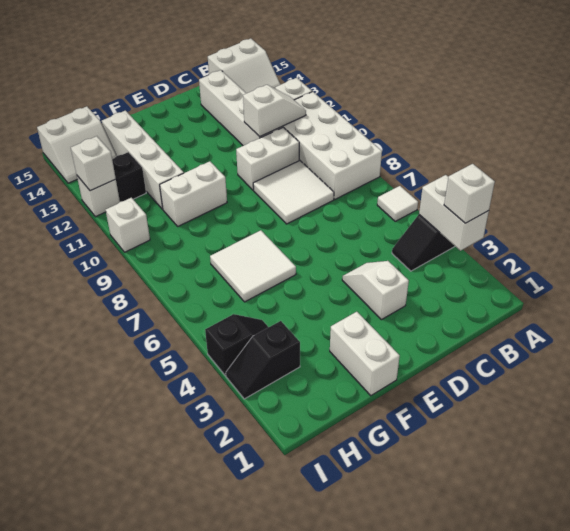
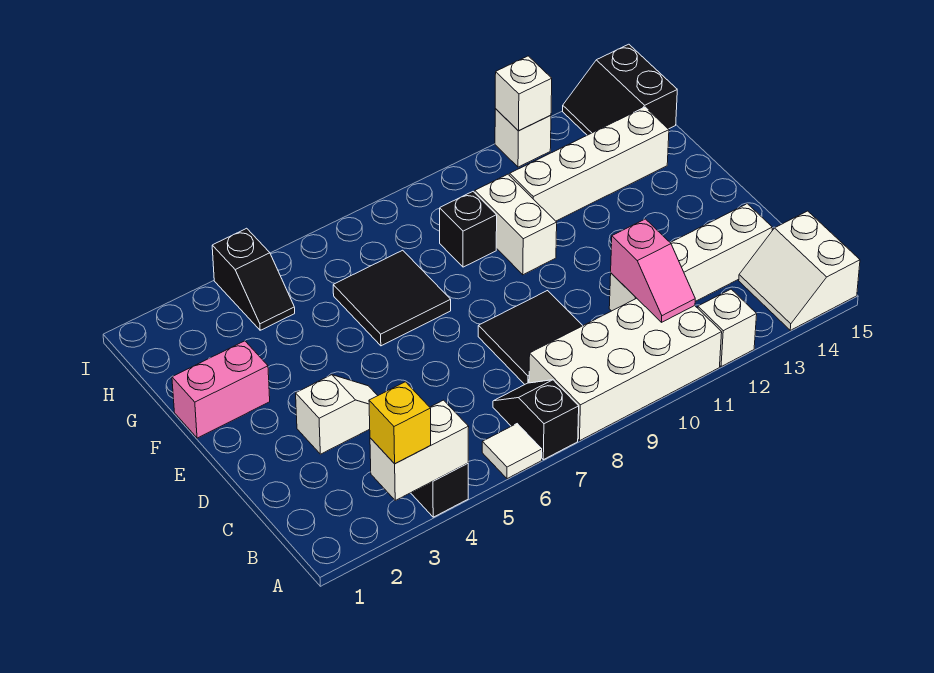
white brick A3 level 3 -> yellow brick A3 level 3
white slope B11:C11 level 2 top C -> pink slope B11:C11 level 2 top C
white tile C8:D9 level 1 -> black tile C8:D9 level 1
white brick C10:D10 level 1 -> none
white brick F1:F2 level 1 -> pink brick F1:F2 level 1
white tile F6:G7 level 1 -> black tile F6:G7 level 1
black slope H3:I3 level 1 top H -> black slope A7:B7 level 1 top A
black brick H12 level 1 -> black brick G9 level 1
white slope H14:I15 level 1 top 15 -> black slope H14:I15 level 1 top 15
white brick I10 level 1 -> none

